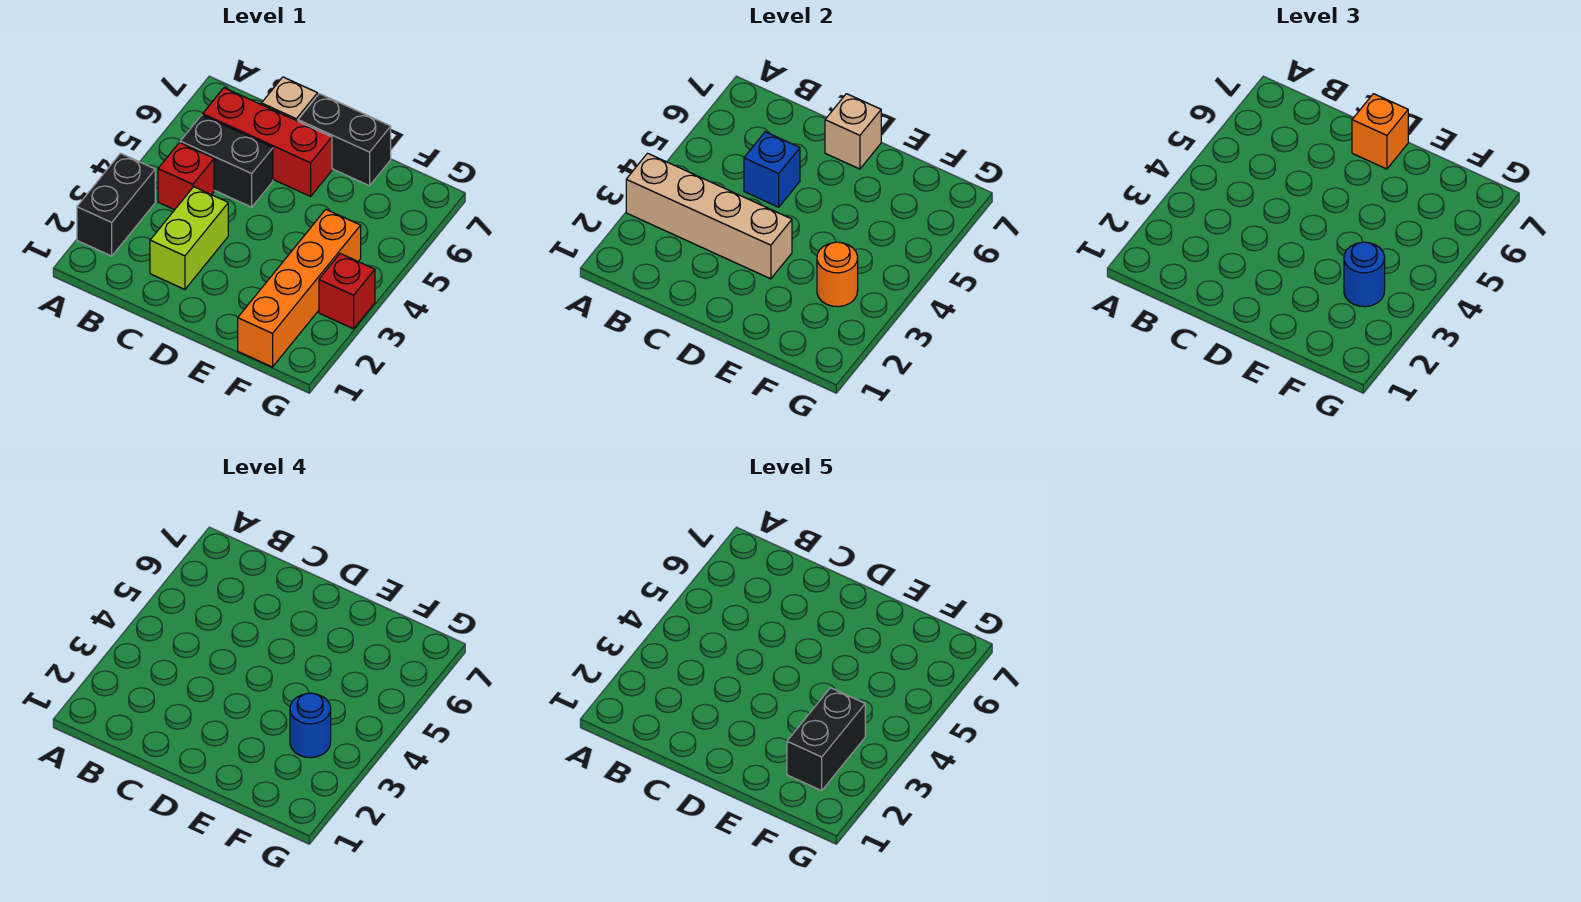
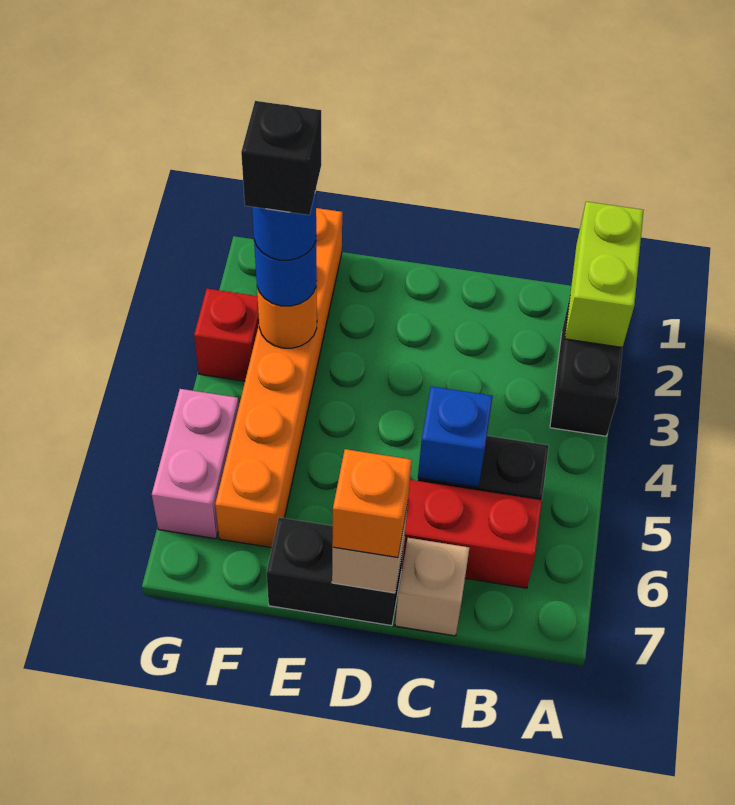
tan brick A3:D3 level 2 -> none
red brick B4 level 1 -> none
lime brick C2:C3 level 1 -> lime brick A1:A2 level 2
orange brick F1:F4 level 1 -> orange brick F1:F6 level 1
black brick F2:F3 level 5 -> black brick F3 level 5
none -> pink brick G5:G6 level 1

